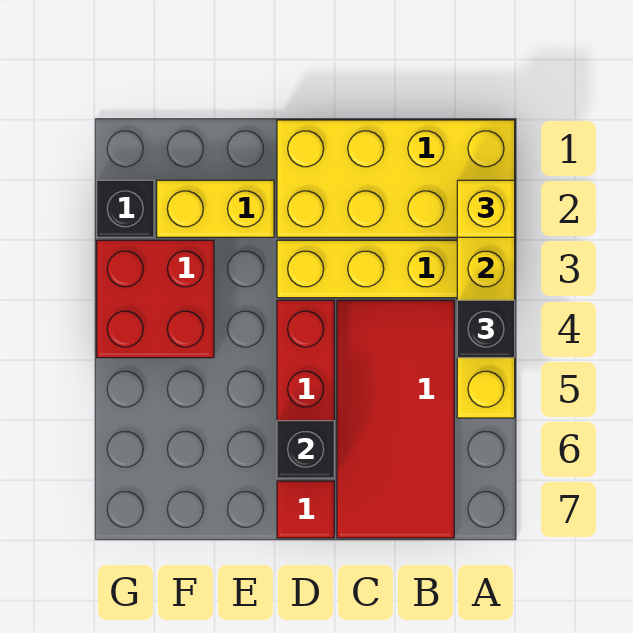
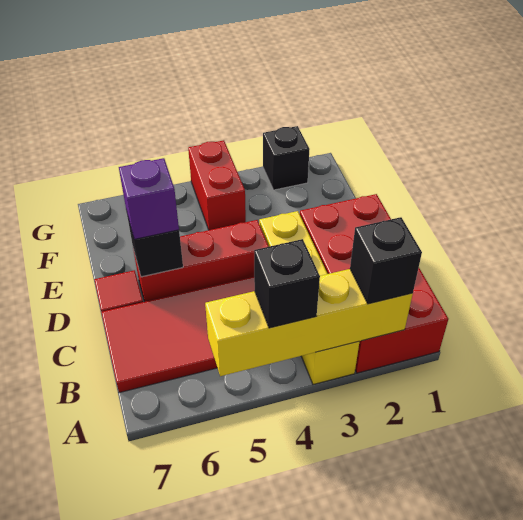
yellow brick A1:D2 level 1 -> red brick A1:D2 level 1
yellow brick A2 level 3 -> black brick A2 level 3
none -> purple brick D6 level 3
yellow brick E2:F2 level 1 -> none
red brick F3:G4 level 1 -> red brick F4:G4 level 1

